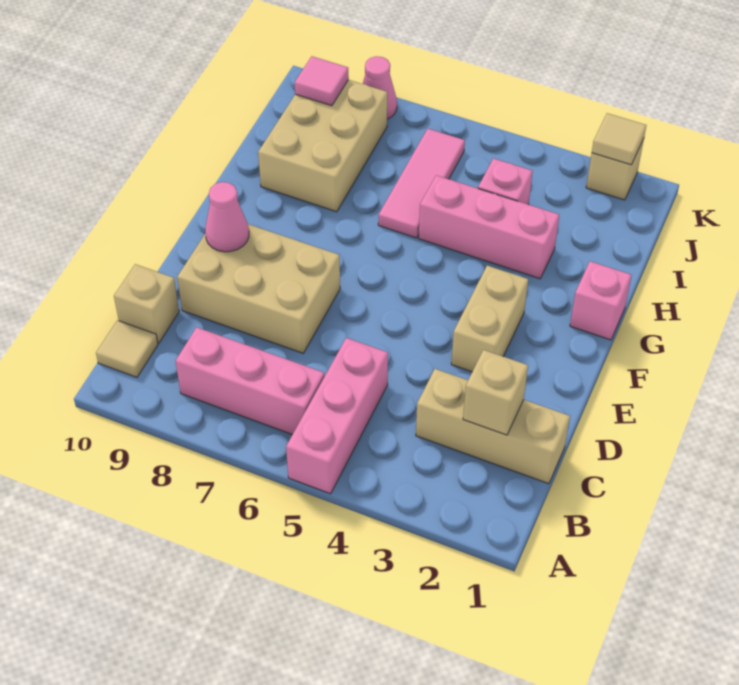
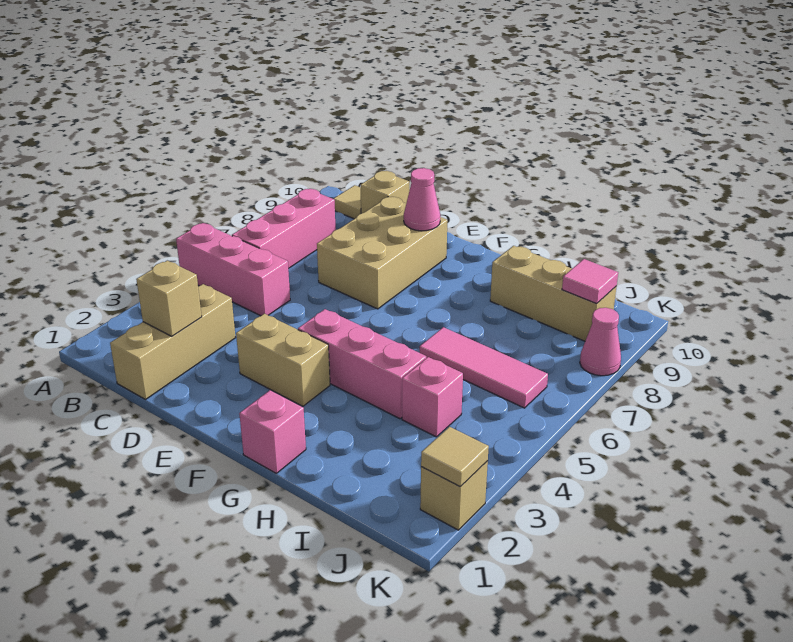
pink brick H3:H5 level 1 -> pink brick F4:H4 level 1
tan brick H8:J9 level 1 -> tan brick H9:J9 level 1

